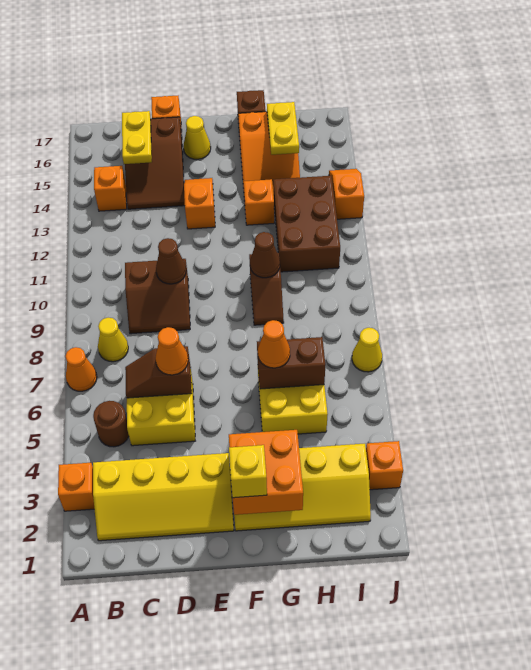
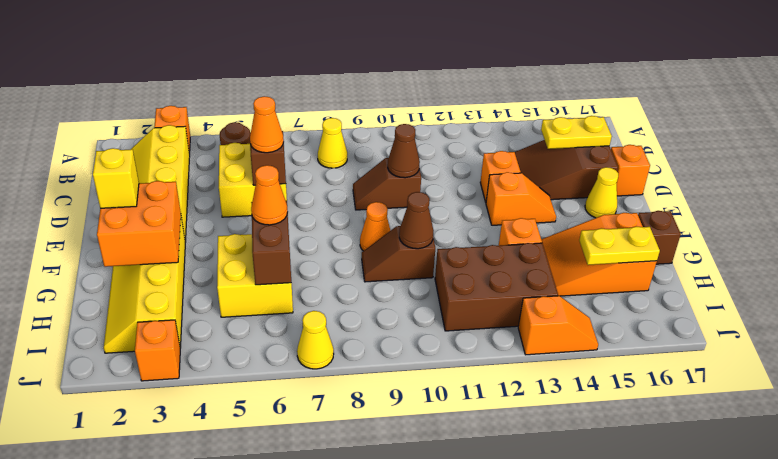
orange cone A7 level 1 -> orange cone F9 level 1
orange brick B14 level 1 -> orange brick D13 level 1
brown slope C9:D10 level 1 top 10 -> brown slope D9:D10 level 1 top 10

